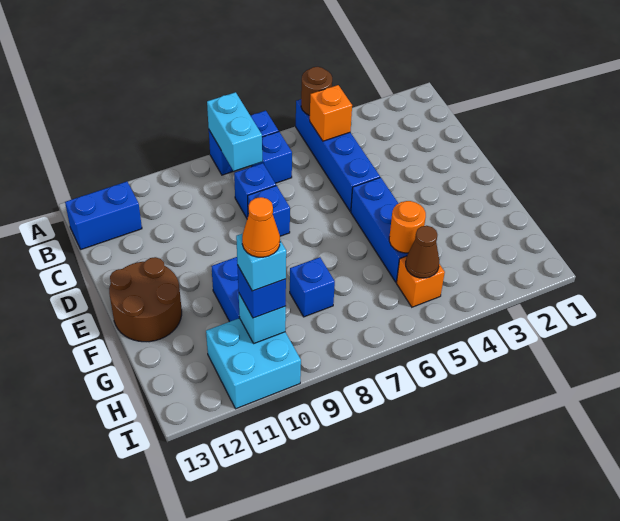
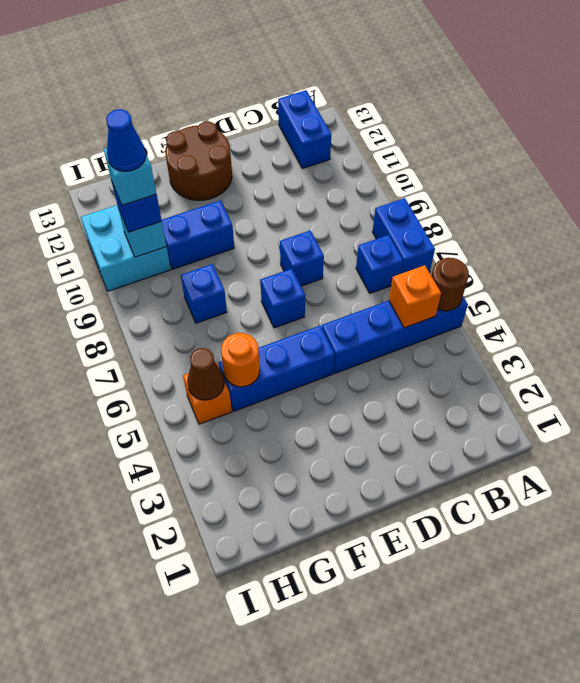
cyan brick A8:B8 level 2 -> none
blue brick C8 level 1 -> blue brick E7 level 1
orange cone H10 level 5 -> blue cone H10 level 5

